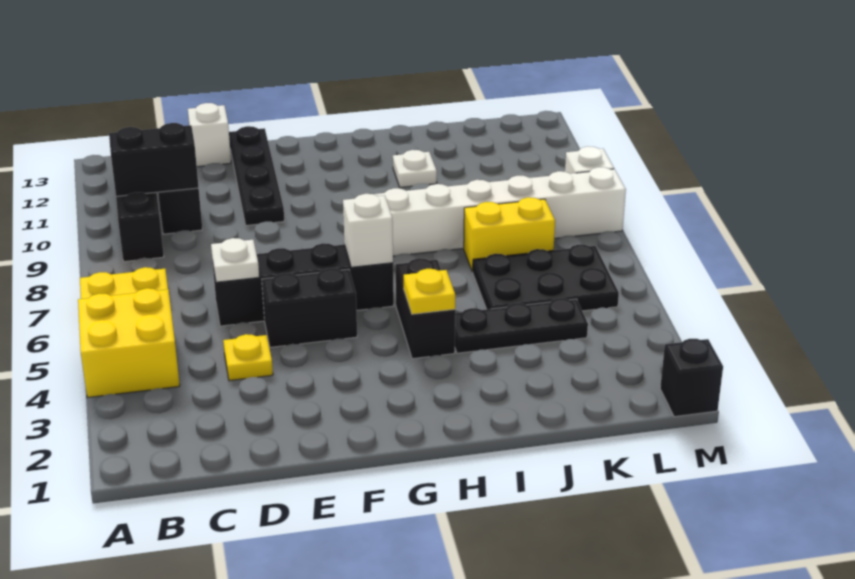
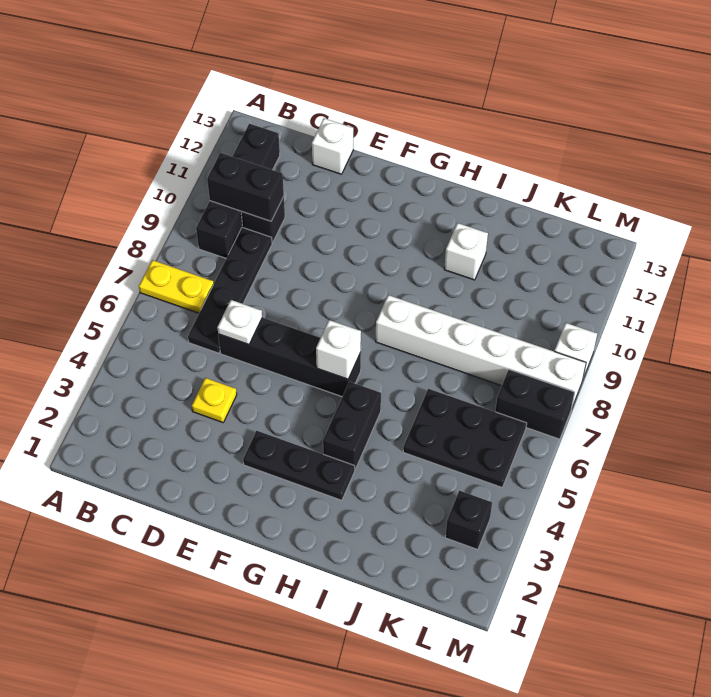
yellow brick A4:B5 level 1 -> none
black brick E5:F5 level 1 -> black brick L7:M7 level 1
black plate E10:E13 level 1 -> black plate C6:C9 level 1
yellow plate H4 level 2 -> none
black plate I4:K4 level 1 -> black plate F3:H3 level 1
white plate I11 level 1 -> white brick I11 level 1
yellow brick J7:K7 level 1 -> none
black brick M1 level 1 -> black brick L3 level 1

